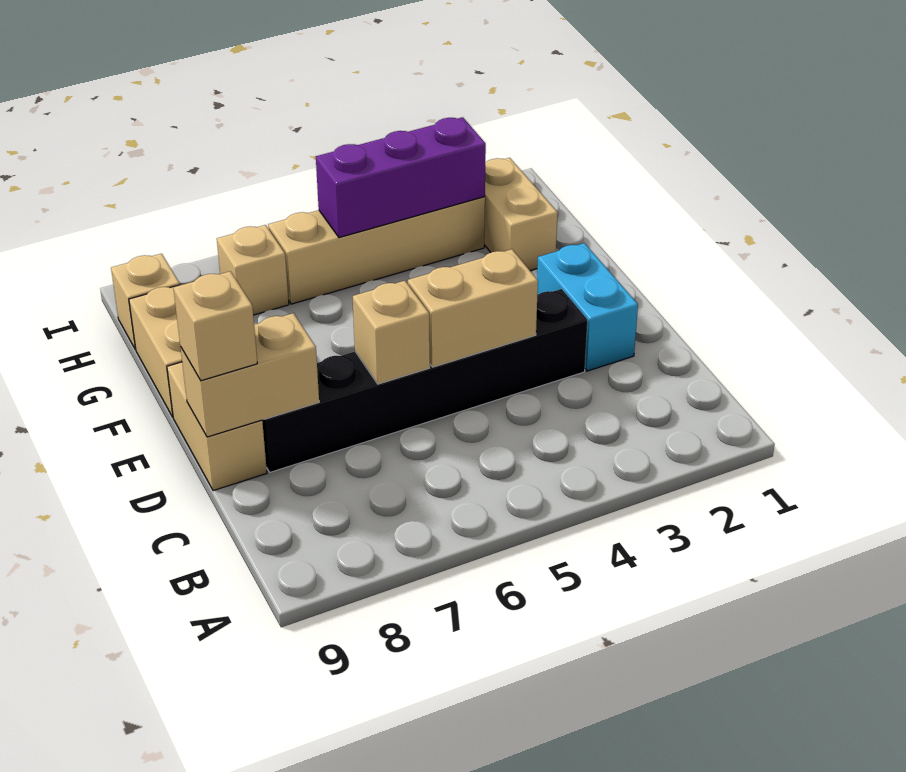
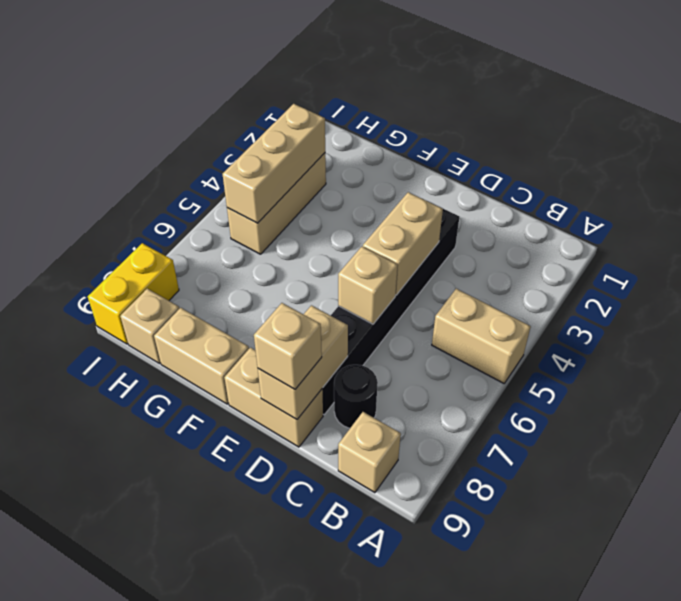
none -> black round brick C8 level 1
cyan brick D2:E2 level 1 -> none
tan brick G2:H2 level 1 -> tan brick A5:B5 level 1
tan brick H3:H6 level 1 -> tan brick H3:H5 level 1
purple brick H3:H5 level 2 -> tan brick H3:H5 level 2
tan brick H7 level 1 -> tan brick B9 level 1
none -> yellow brick I8:I9 level 1

